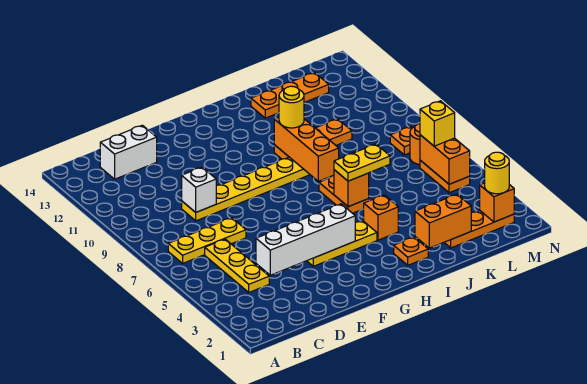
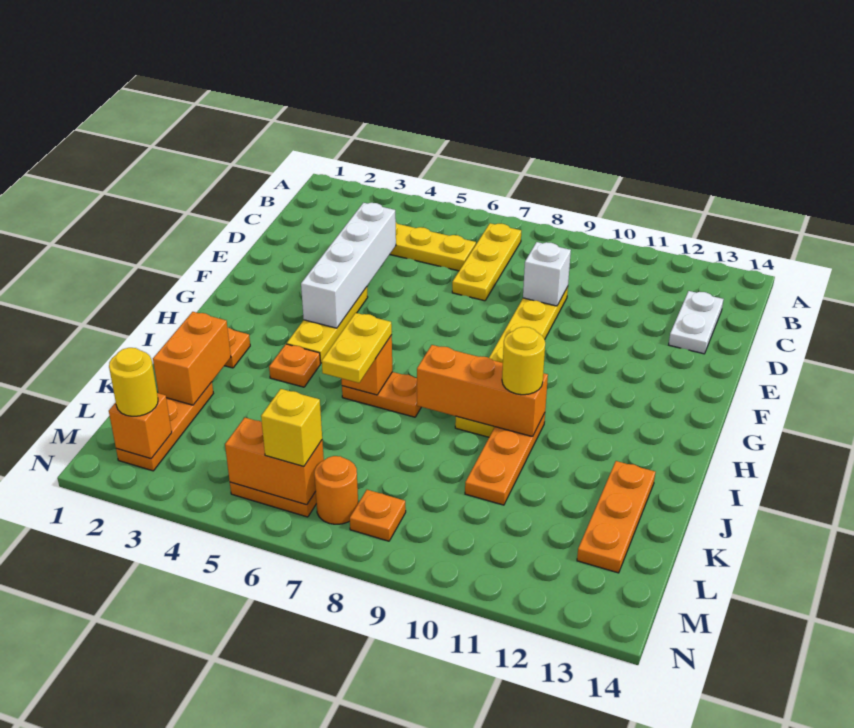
white brick C13:D13 level 1 -> white plate C13:D13 level 1
orange brick I4 level 1 -> orange plate I4 level 1

